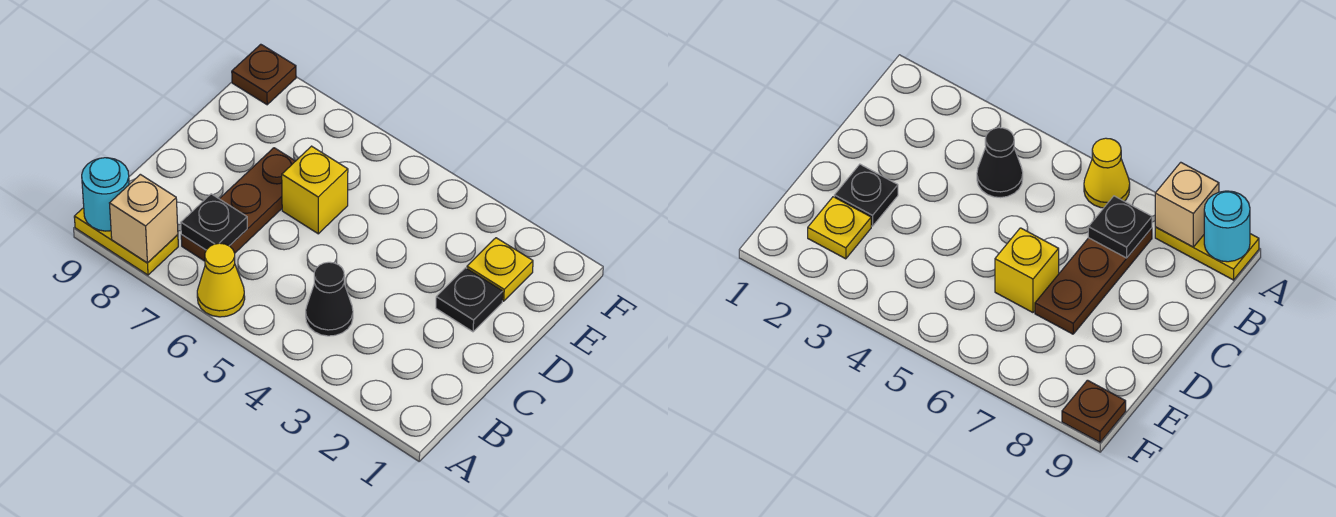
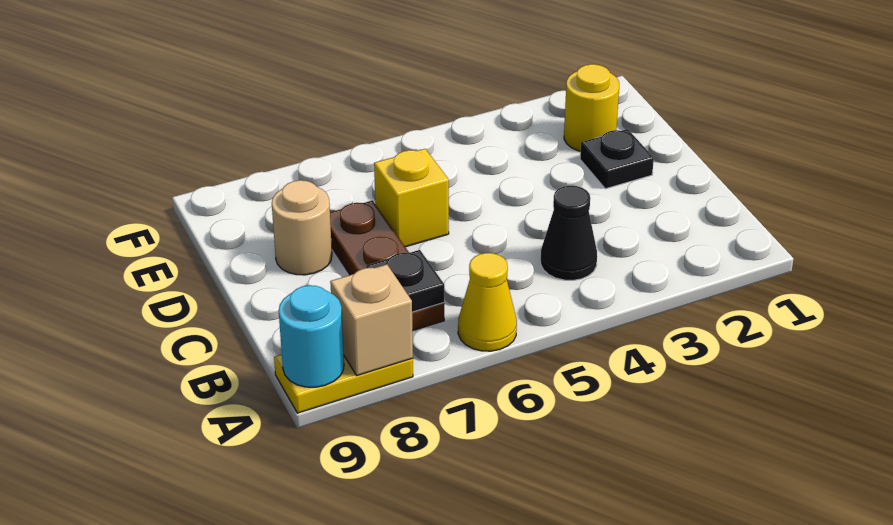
none -> tan round brick D8 level 1
yellow plate E2 level 1 -> yellow round brick E2 level 1
brown plate F9 level 1 -> none

